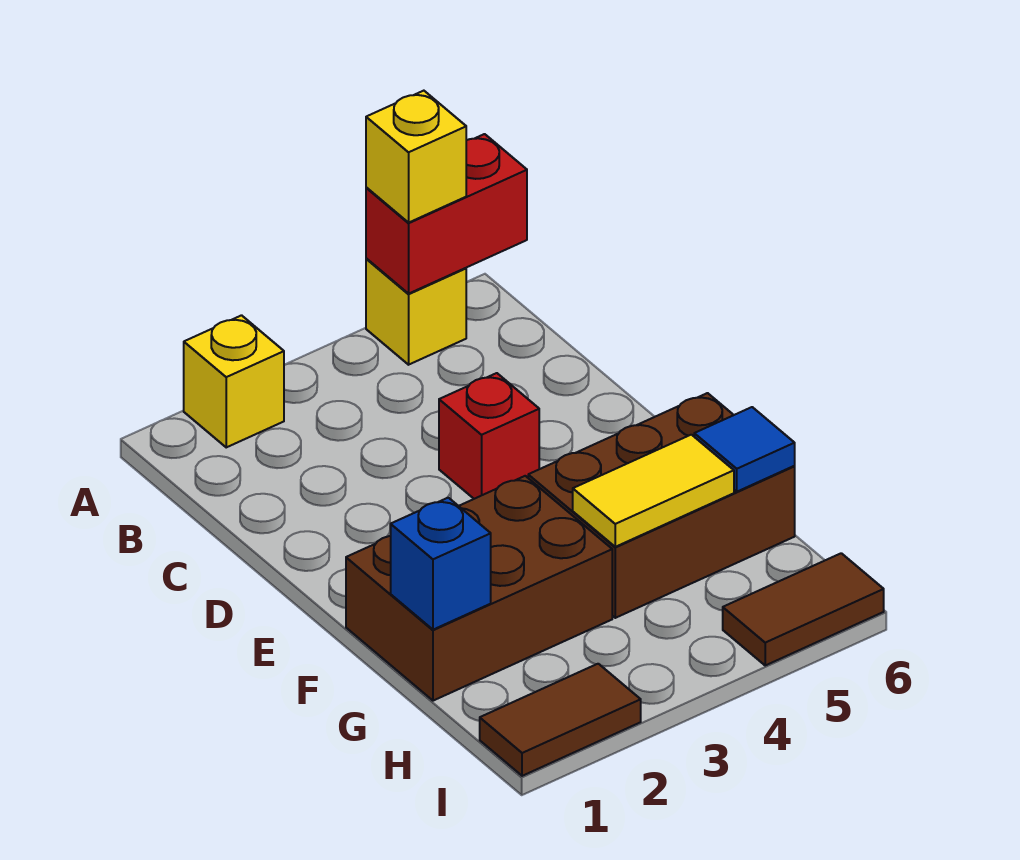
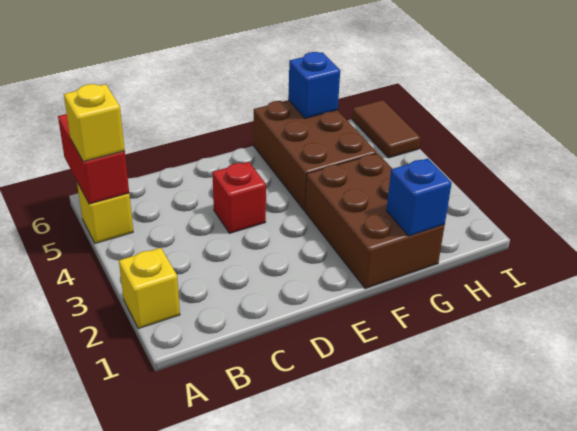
yellow tile G4:G5 level 2 -> none
blue tile G6 level 2 -> blue brick G6 level 2
brown tile I1:I2 level 1 -> none

